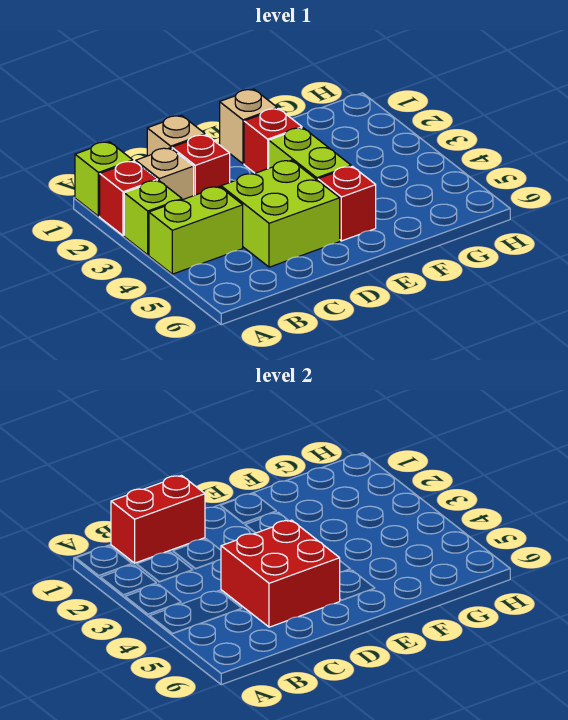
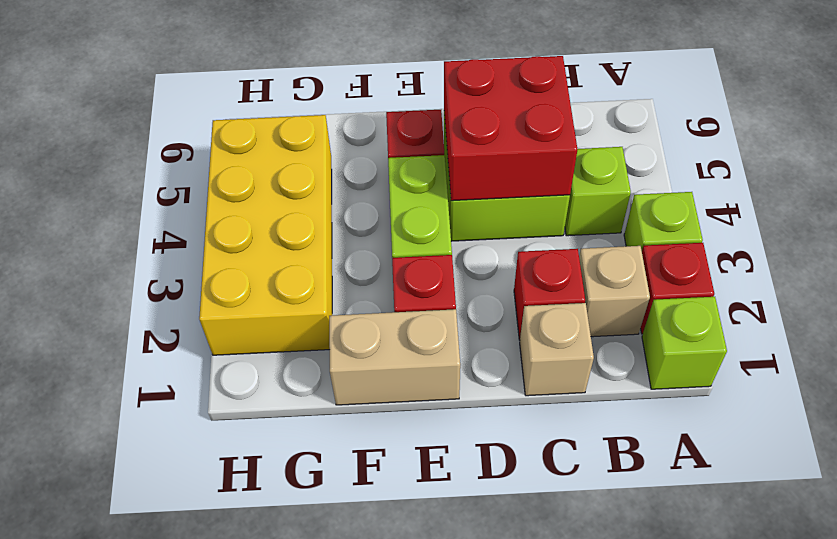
lime brick A4:B4 level 1 -> lime brick B4 level 1
red brick B1:C1 level 2 -> none
tan brick E1 level 1 -> tan brick E1:F1 level 1
none -> yellow brick G2:H5 level 1

